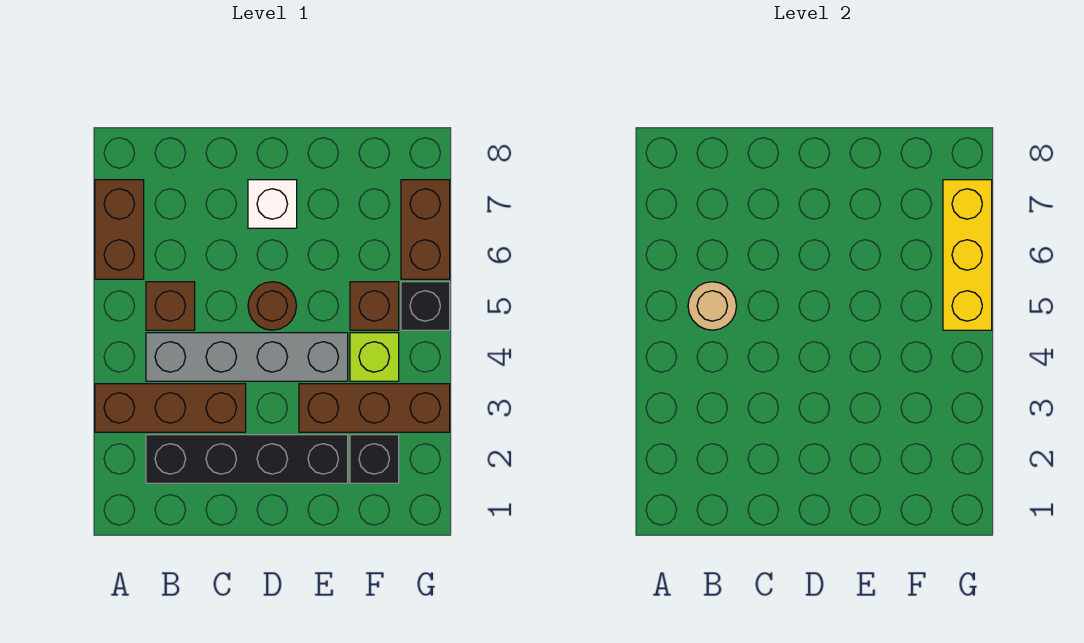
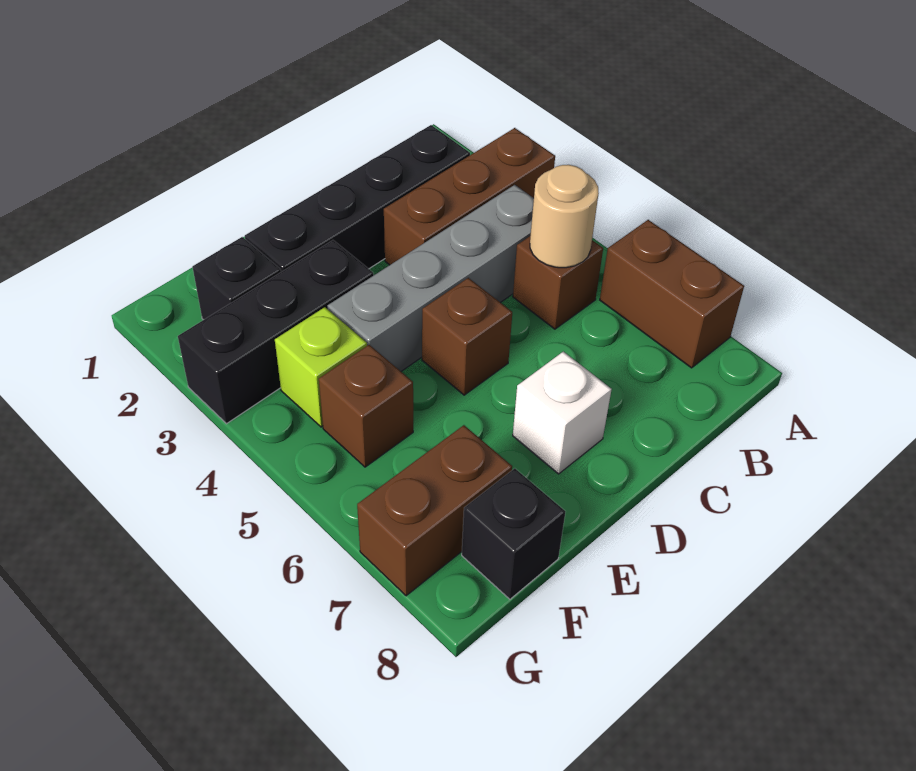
brown round brick D5 level 1 -> brown brick D5 level 1
brown brick E3:G3 level 1 -> black brick E3:G3 level 1
black brick G5 level 1 -> black brick F8 level 1
yellow brick G5:G7 level 2 -> none
brown brick G6:G7 level 1 -> brown brick F7:G7 level 1

